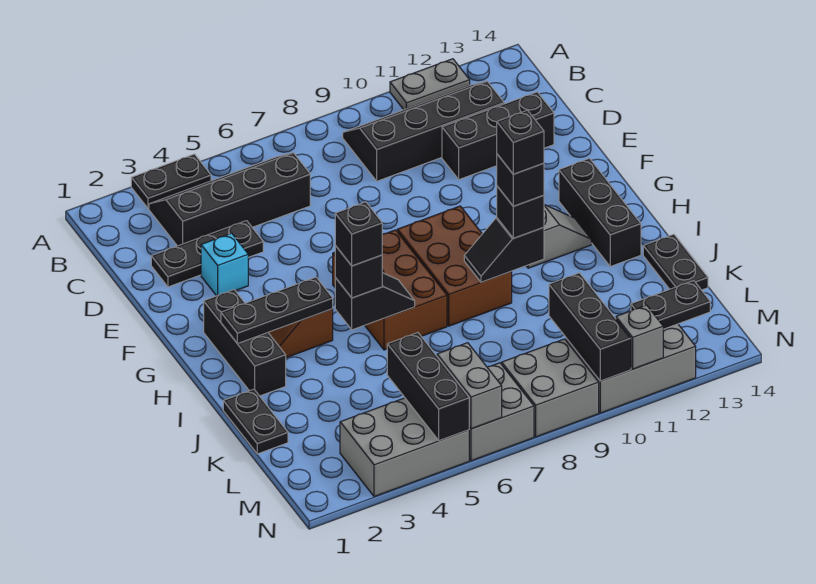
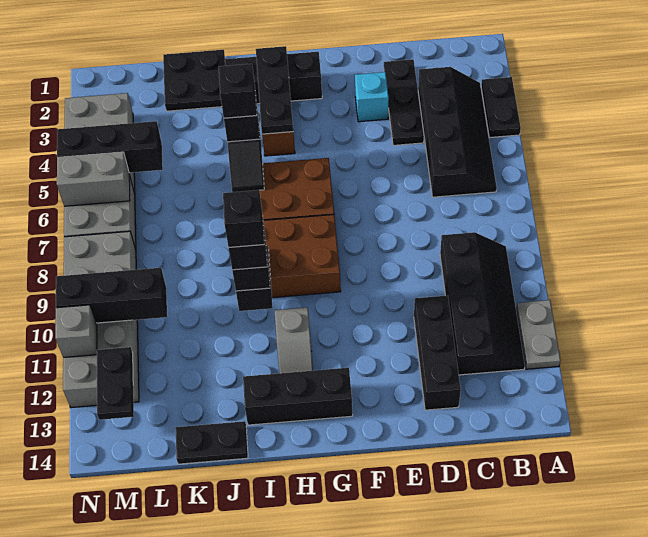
black plate J1:K1 level 1 -> black plate J1:K2 level 1

